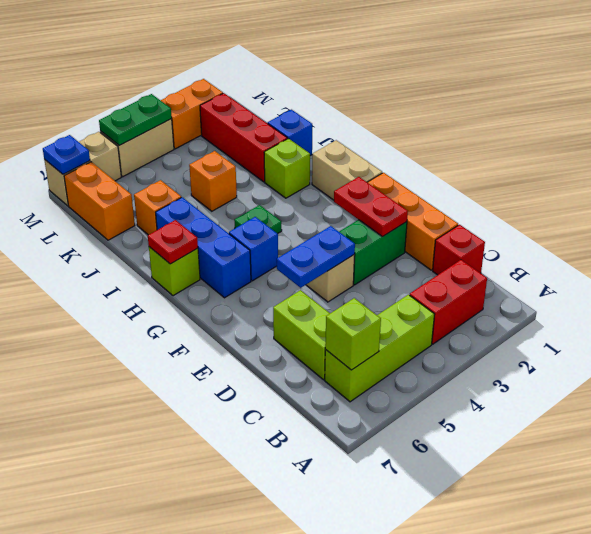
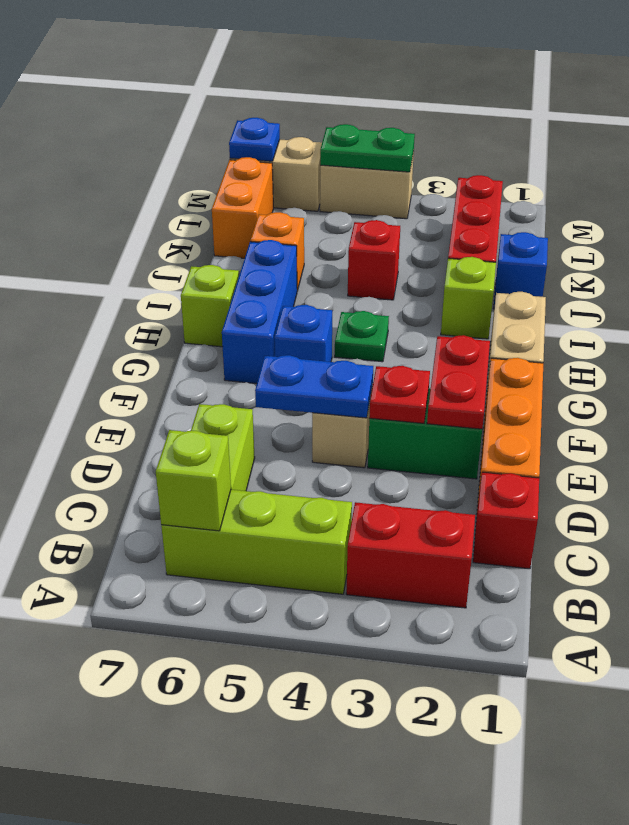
red plate H7 level 2 -> red plate E3 level 2
orange brick J4 level 1 -> red brick J4 level 1
orange brick M2:M3 level 1 -> none

